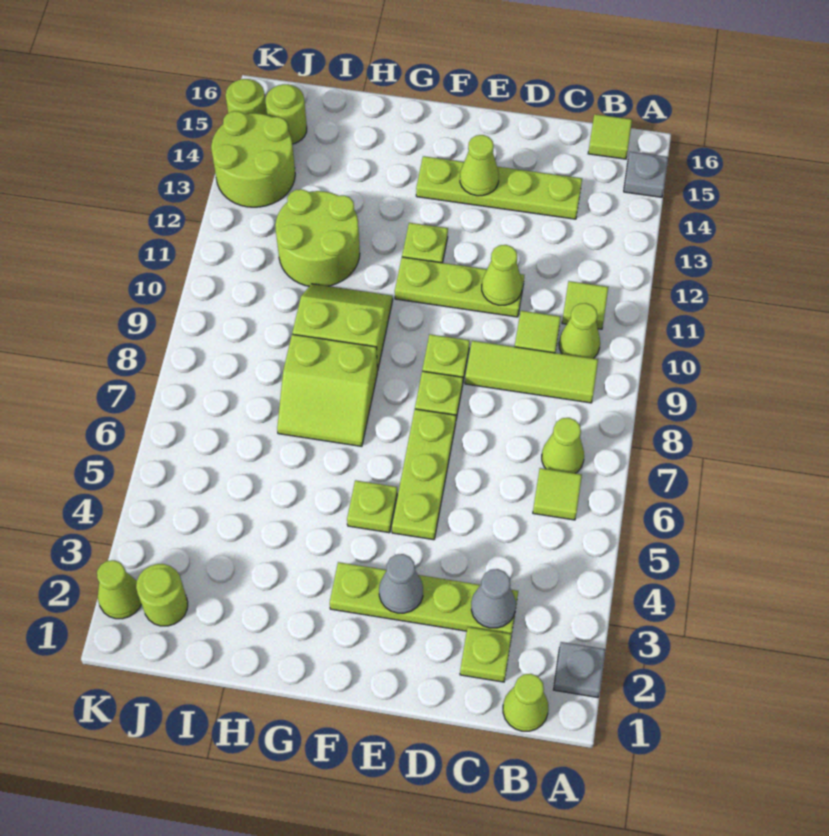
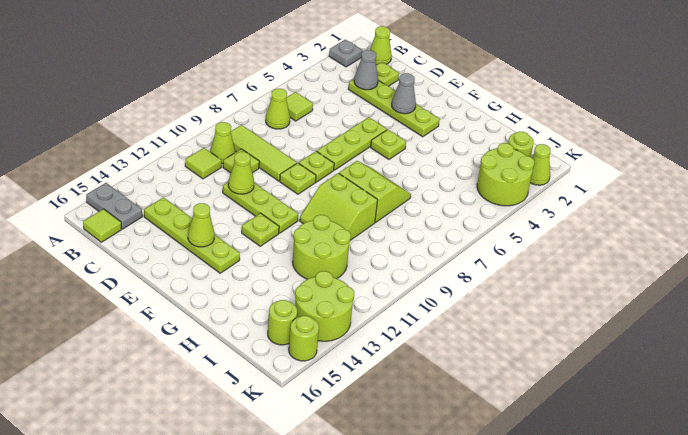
grey plate A15 level 1 -> grey plate A15:B15 level 1
none -> lime round brick J3:K4 level 1

